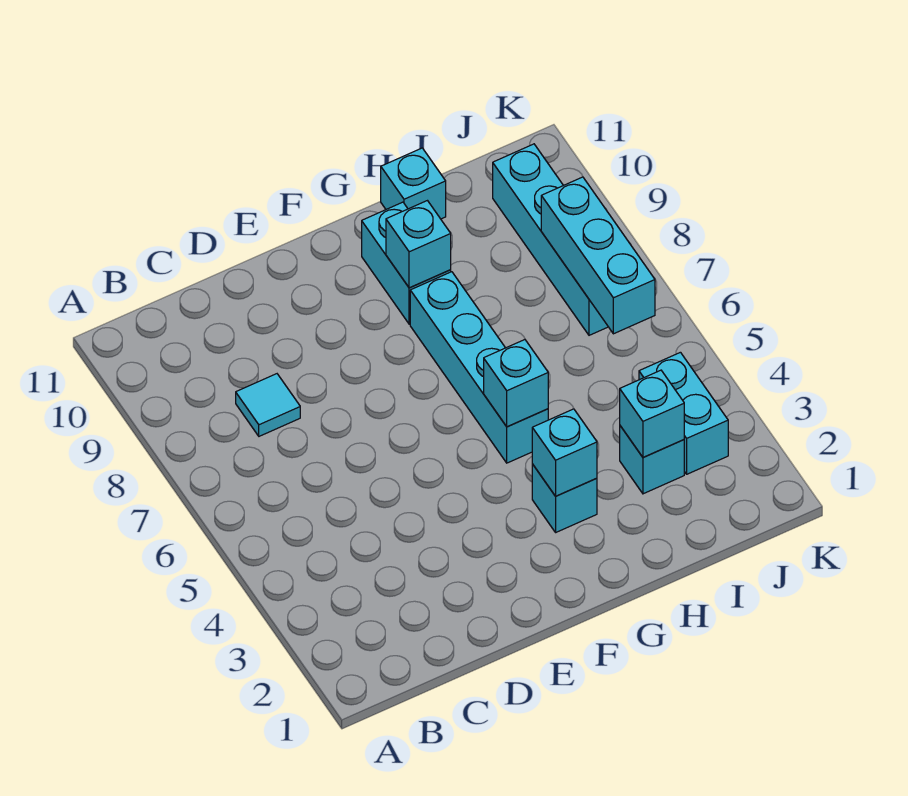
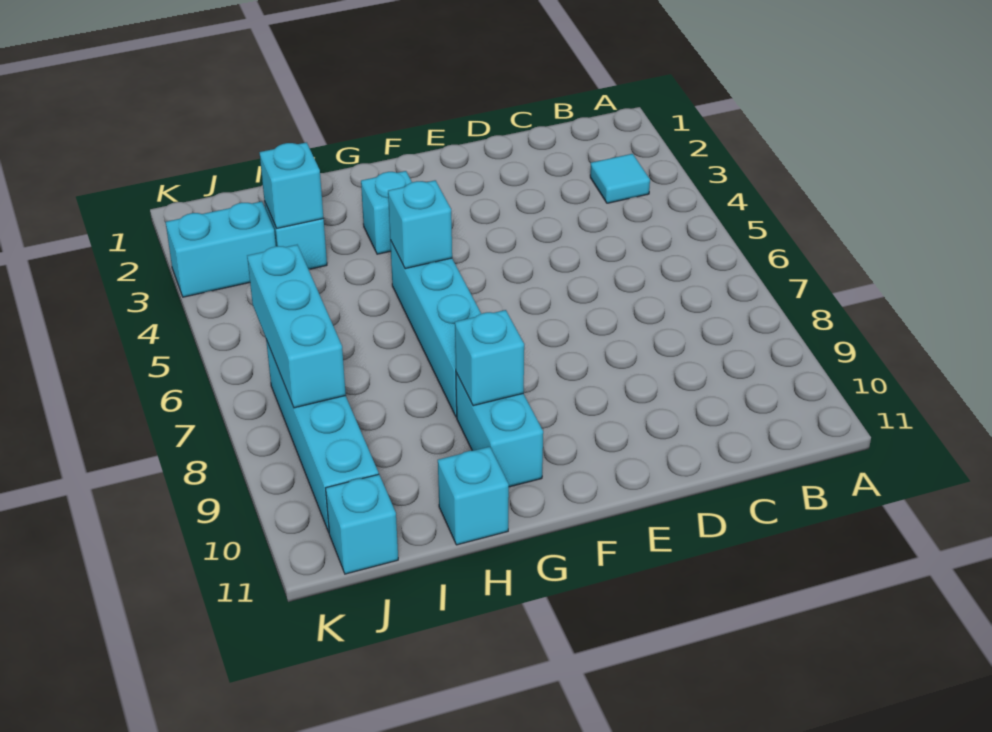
cyan tile C8 level 1 -> cyan tile B3 level 1
cyan brick G3 level 2 -> cyan brick J11 level 1
cyan brick J3:J4 level 1 -> cyan brick J3:K3 level 1

